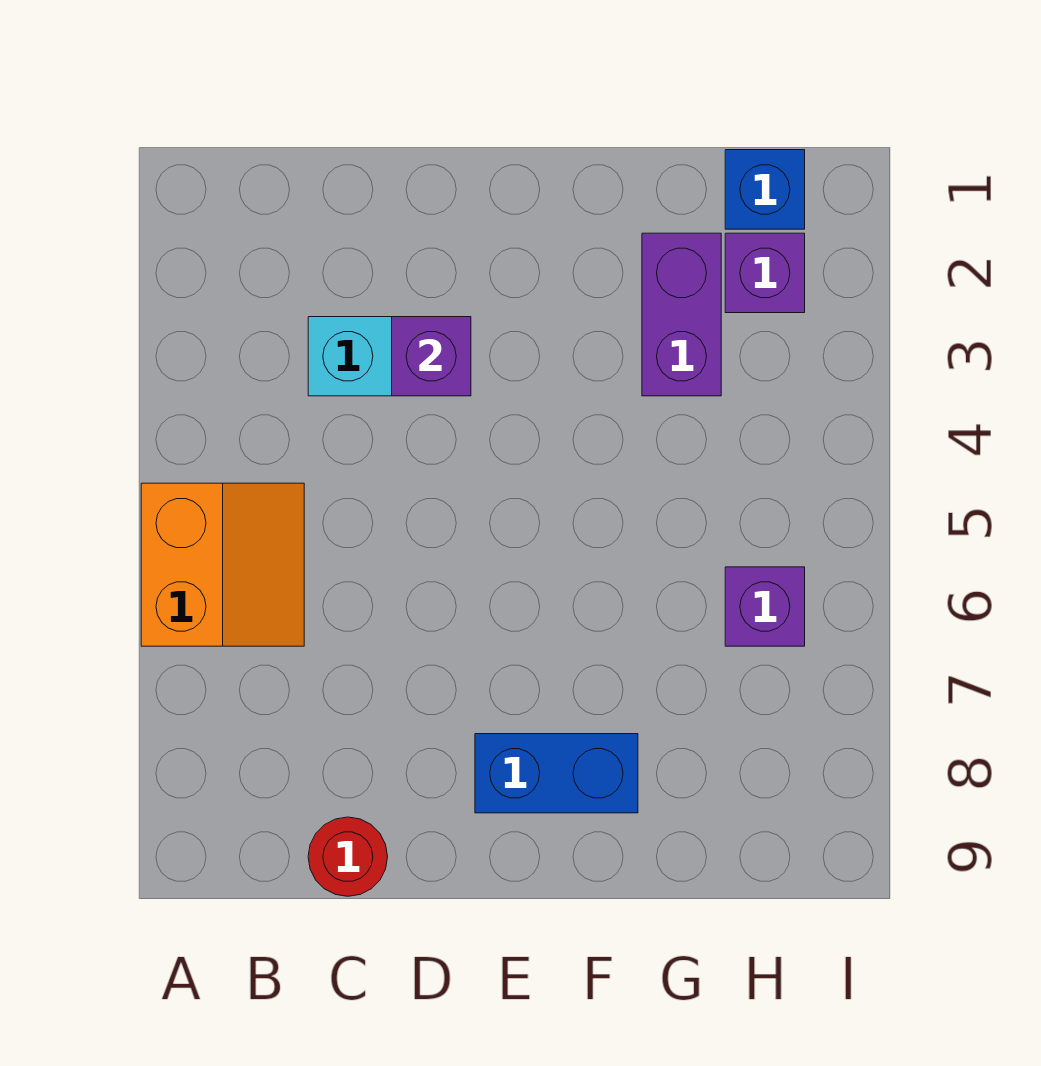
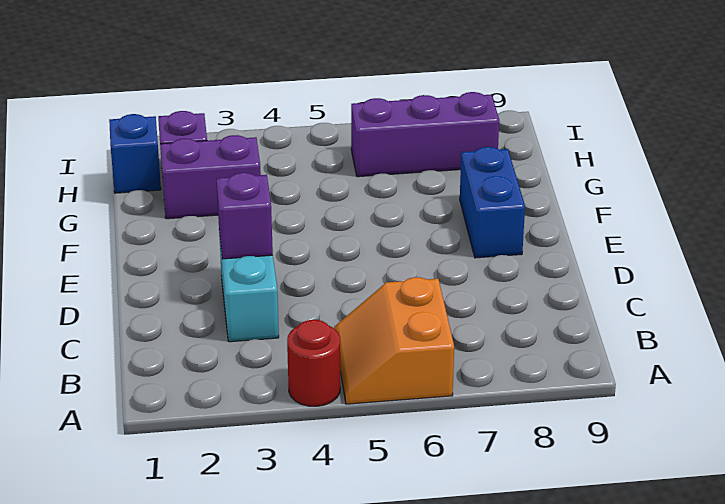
orange slope A5:B6 level 1 top A -> orange slope A5:B6 level 1 top 6
red round brick C9 level 1 -> red round brick A4 level 1
purple brick H6 level 1 -> purple brick H6:H8 level 1

